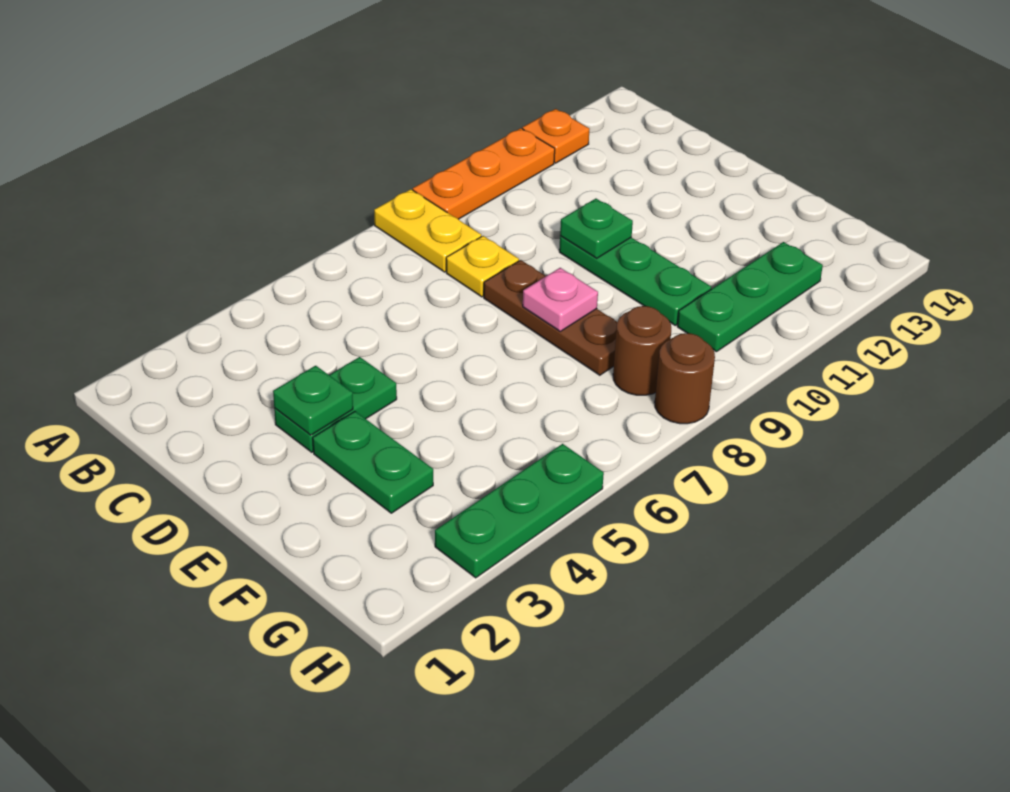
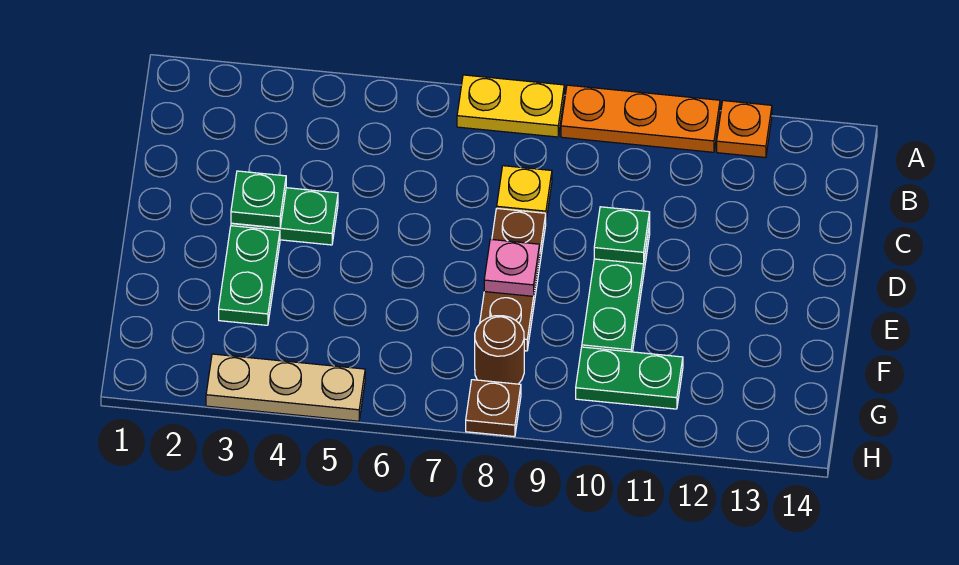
yellow plate A8:B8 level 1 -> yellow plate A7:A8 level 1
green plate G10:G12 level 1 -> green plate G10:G11 level 1
green plate H3:H5 level 1 -> tan plate H3:H5 level 1
brown round brick H8 level 1 -> brown plate H8 level 1

